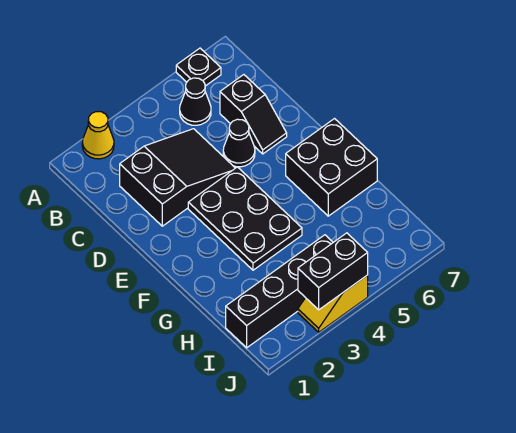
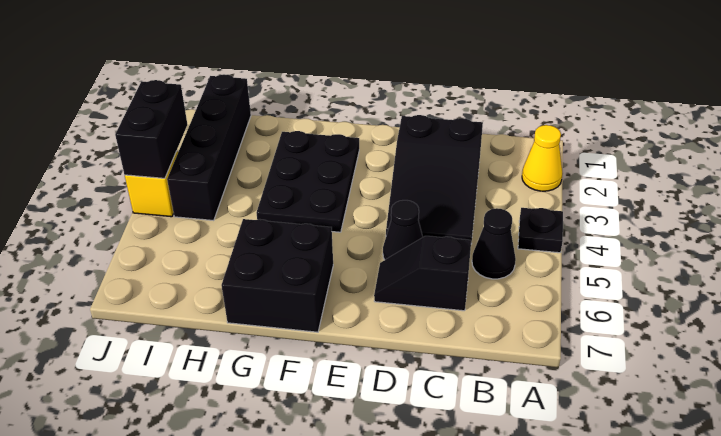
black plate A6 level 1 -> black plate A4 level 1
black plate E3:G4 level 1 -> black plate F2:G4 level 1

